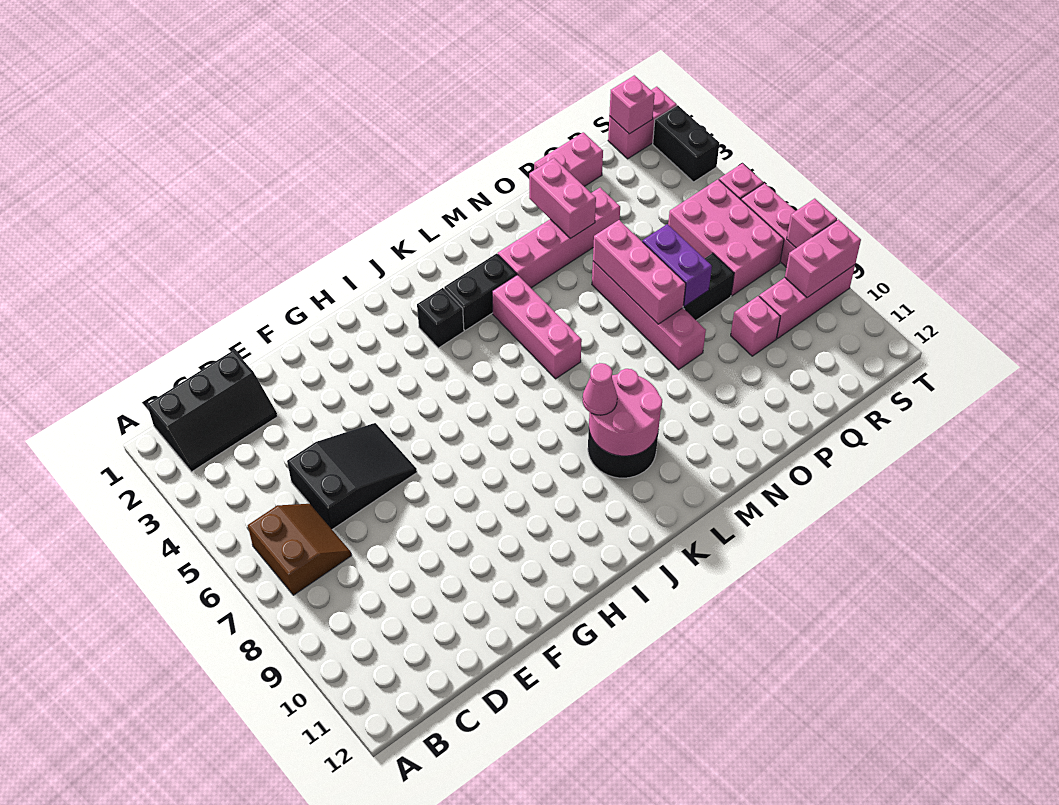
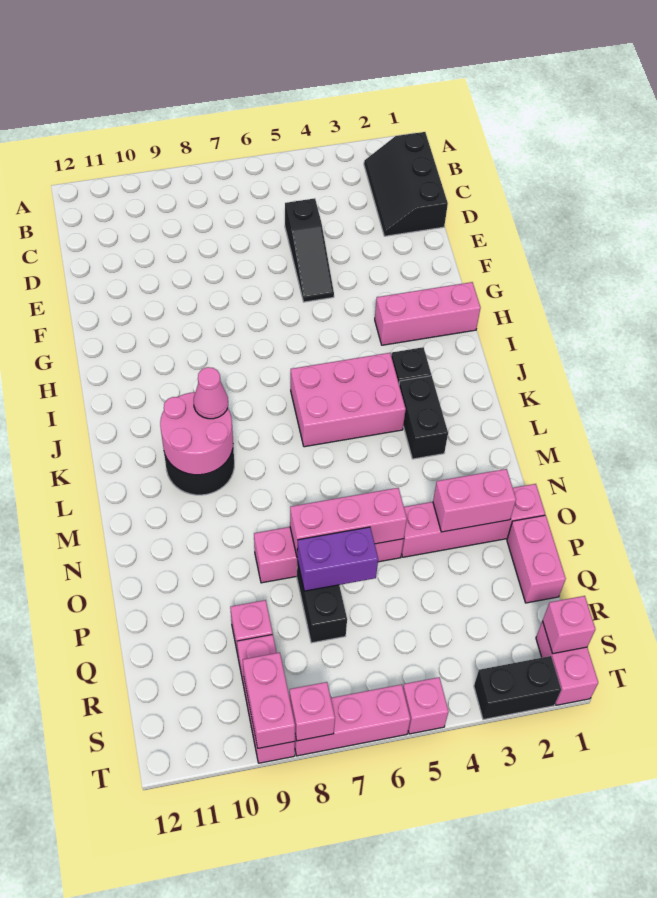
brown slope B6:C7 level 1 top B -> none
black slope D5:F6 level 1 top D -> black slope D5:F5 level 1 top D
pink brick L4:L6 level 1 -> pink brick H1:H3 level 1
pink brick M3:P3 level 1 -> pink brick O1:O4 level 1
pink brick R5:S7 level 1 -> pink brick J4:K6 level 1

